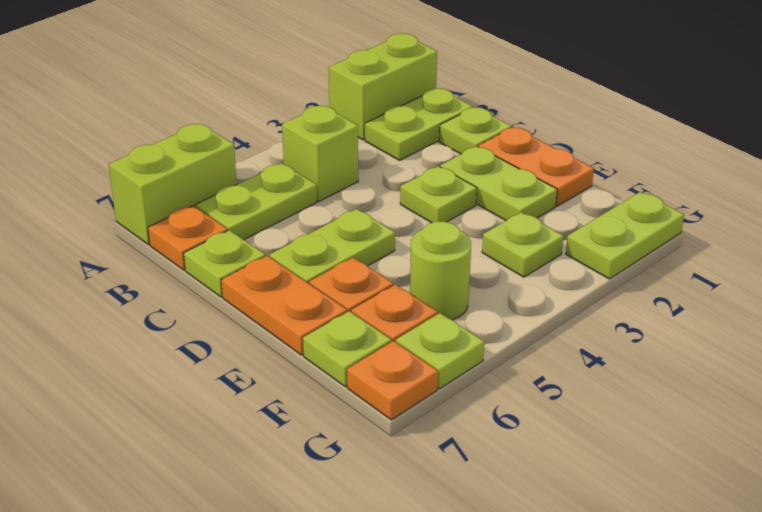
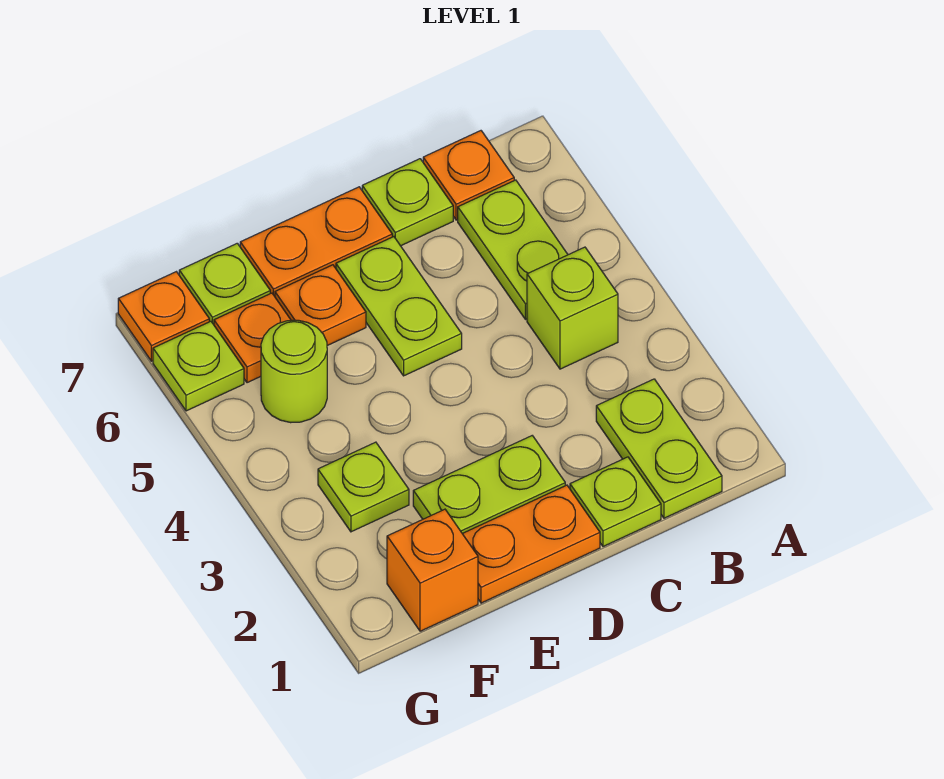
lime brick A1:A2 level 1 -> none
lime brick A6:A7 level 1 -> none
lime plate D3 level 1 -> none
none -> orange brick F1 level 1
lime plate G1:G2 level 1 -> none

